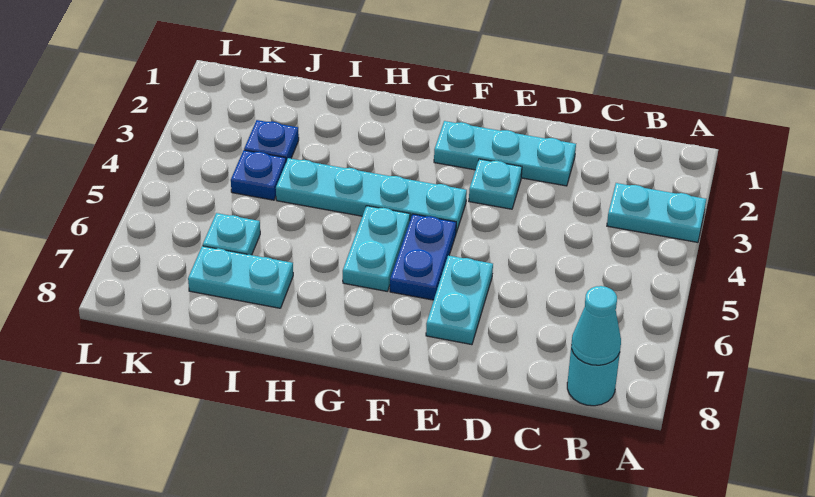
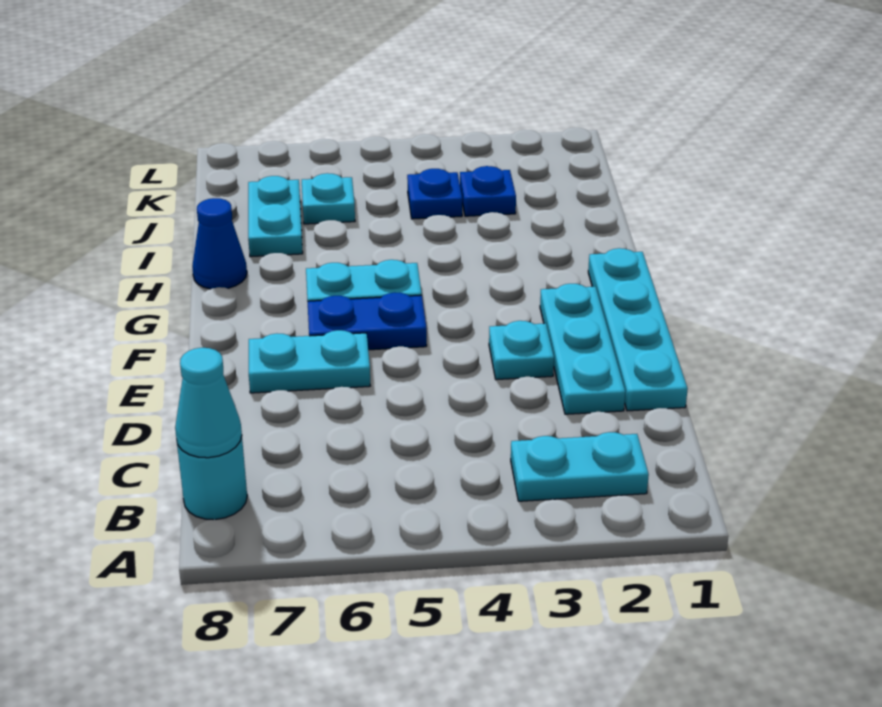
cyan plate A3:B3 level 1 -> cyan plate B2:B3 level 1
cyan plate F4:I4 level 1 -> cyan plate D1:G1 level 1
none -> blue cone H8 level 1

